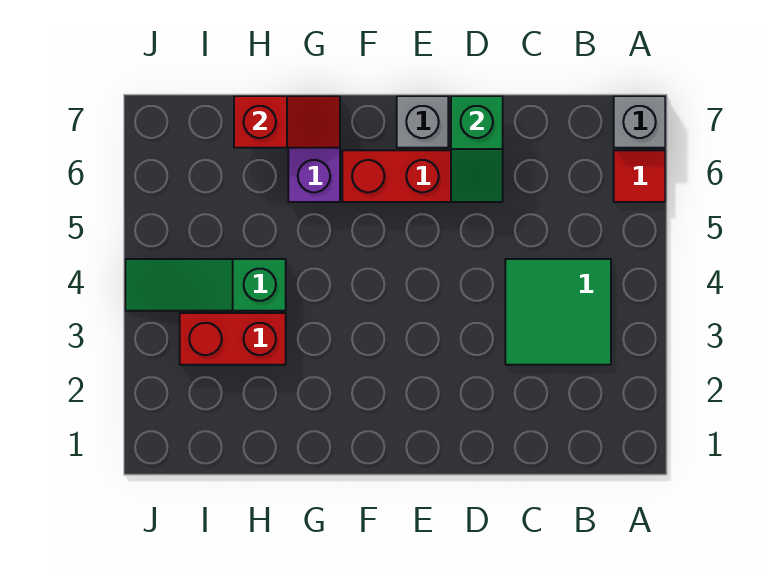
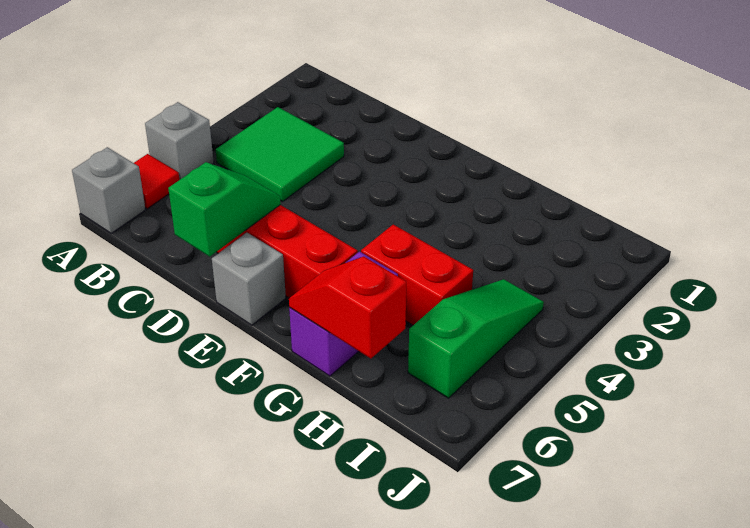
none -> grey brick A5 level 1
red brick H3:I3 level 1 -> red brick G5:H5 level 1
green slope H4:J4 level 1 top H -> green slope I4:I6 level 1 top 6

